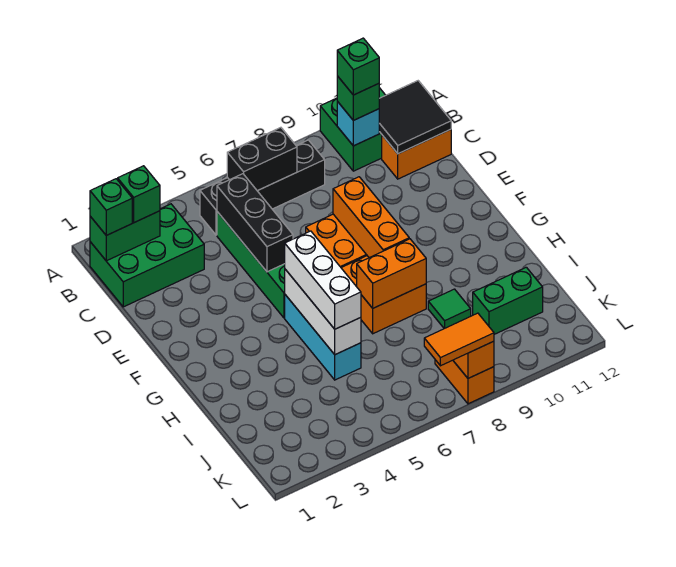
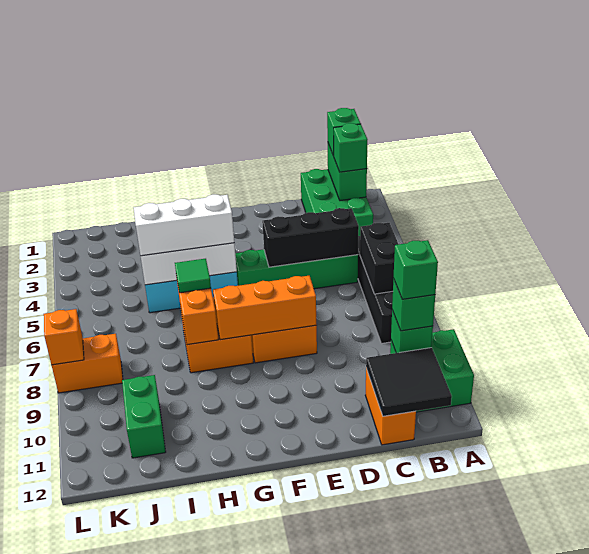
cyan brick B10 level 2 -> green brick B10 level 2
green tile I9 level 1 -> green tile H7 level 3
orange tile L7:L8 level 3 -> none

